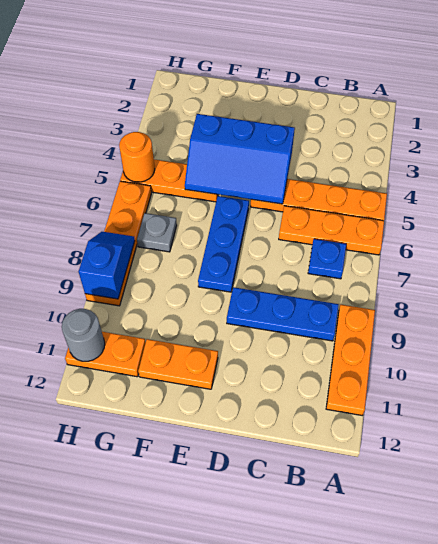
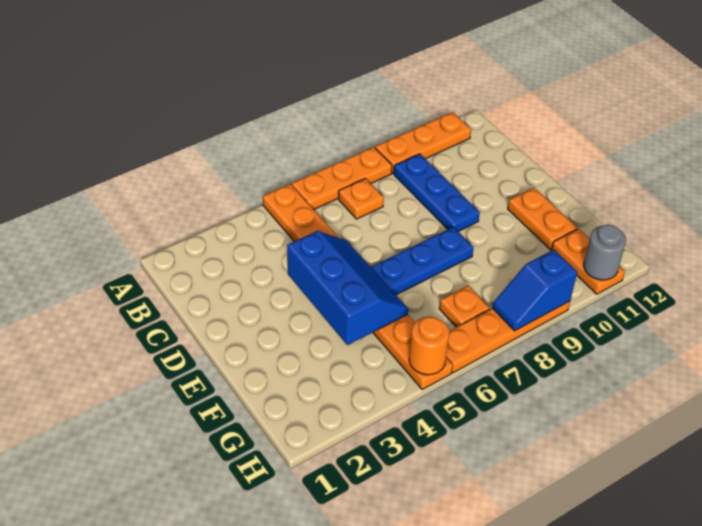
orange plate A6:C6 level 1 -> orange plate A6:A8 level 1
blue plate B7 level 1 -> orange plate B7 level 1
grey plate G7 level 1 -> orange plate G7 level 1

